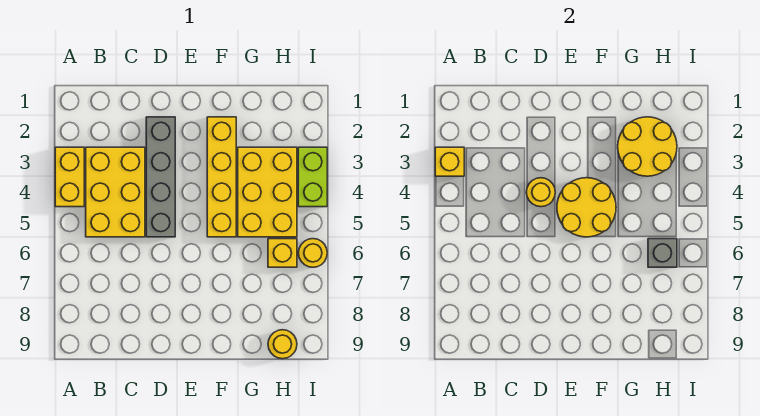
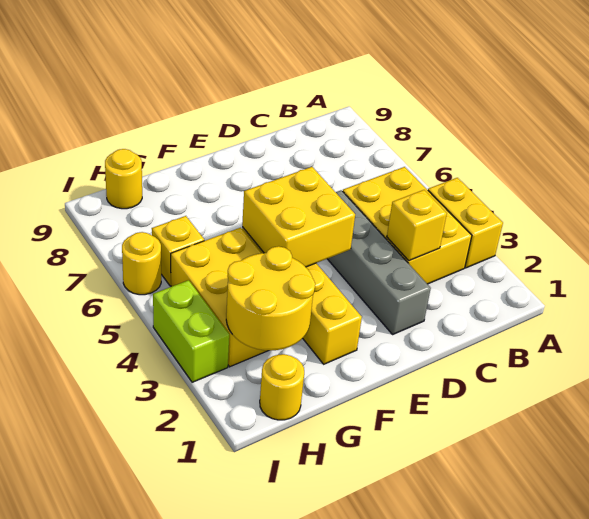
yellow brick A3 level 2 -> yellow brick C3 level 2
yellow round brick D4 level 2 -> yellow round brick H1 level 1
yellow round brick E4:F5 level 2 -> yellow brick E4:F5 level 2
grey brick H6 level 2 -> none

